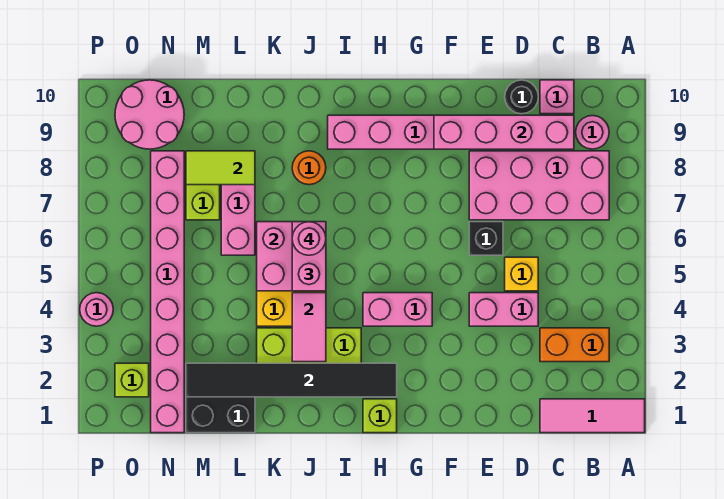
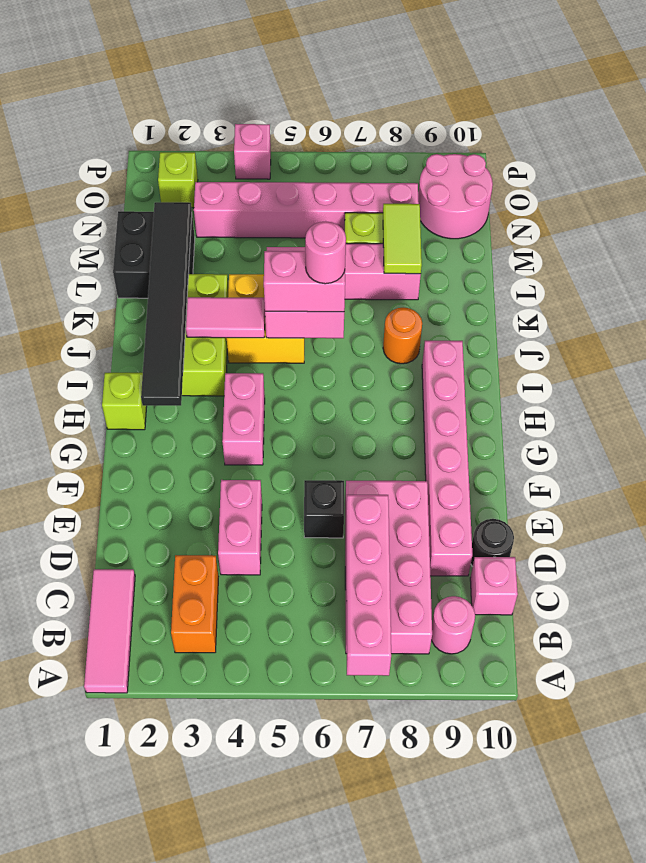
pink brick C9:F9 level 2 -> pink brick A7:D7 level 2
yellow brick D5 level 1 -> none
pink brick N1:N8 level 1 -> pink brick N3:N8 level 1
pink round brick P4 level 1 -> pink brick P4 level 1

